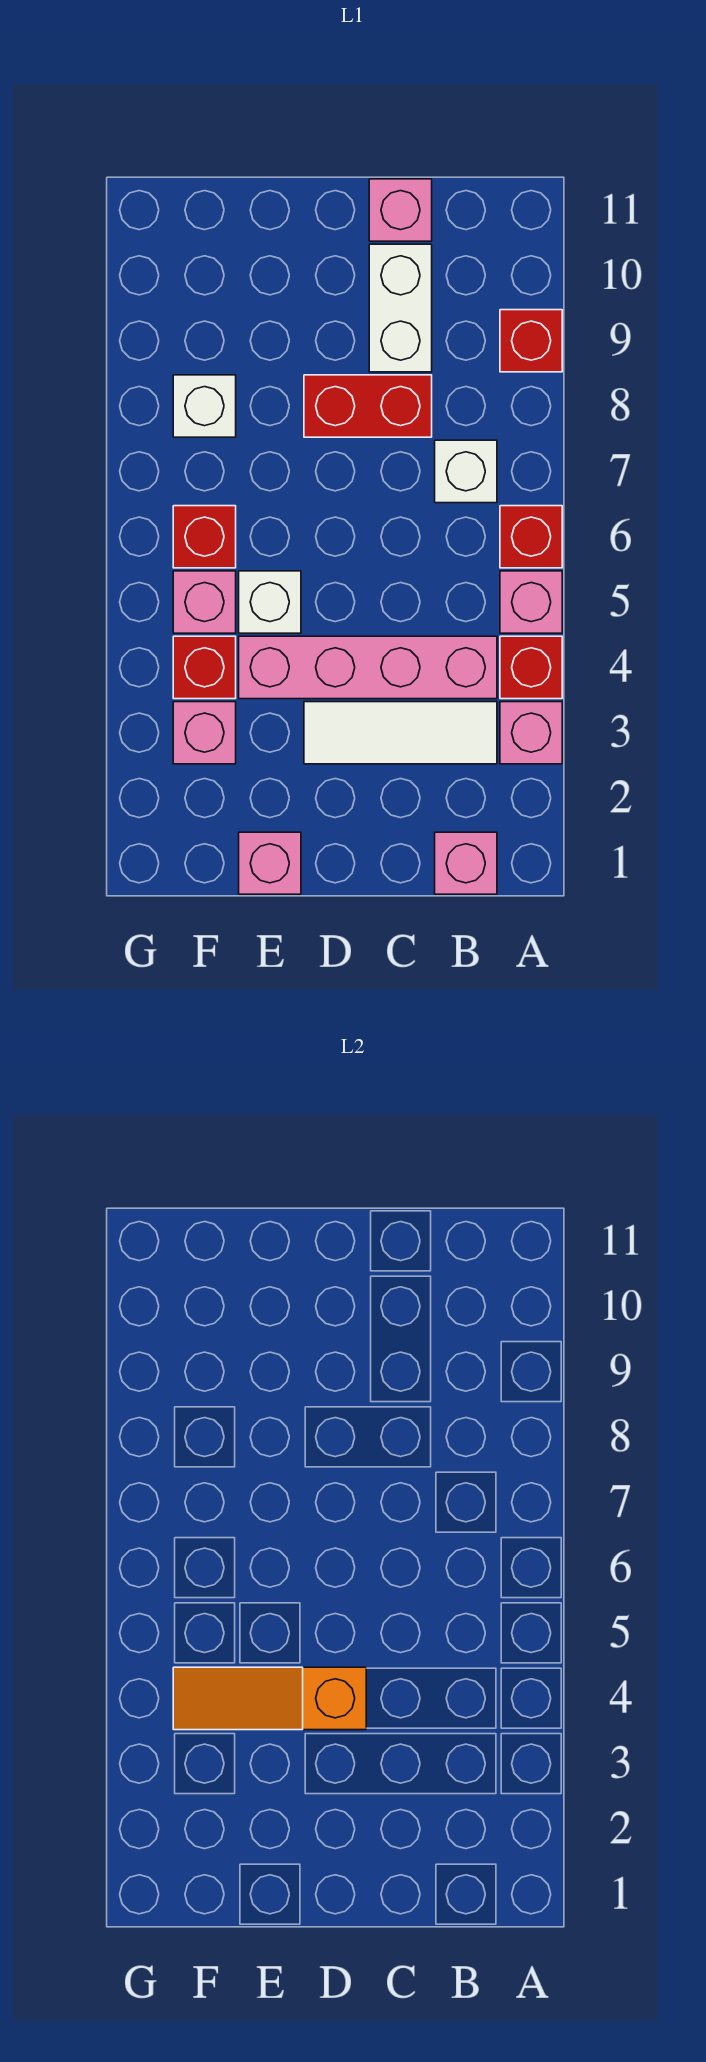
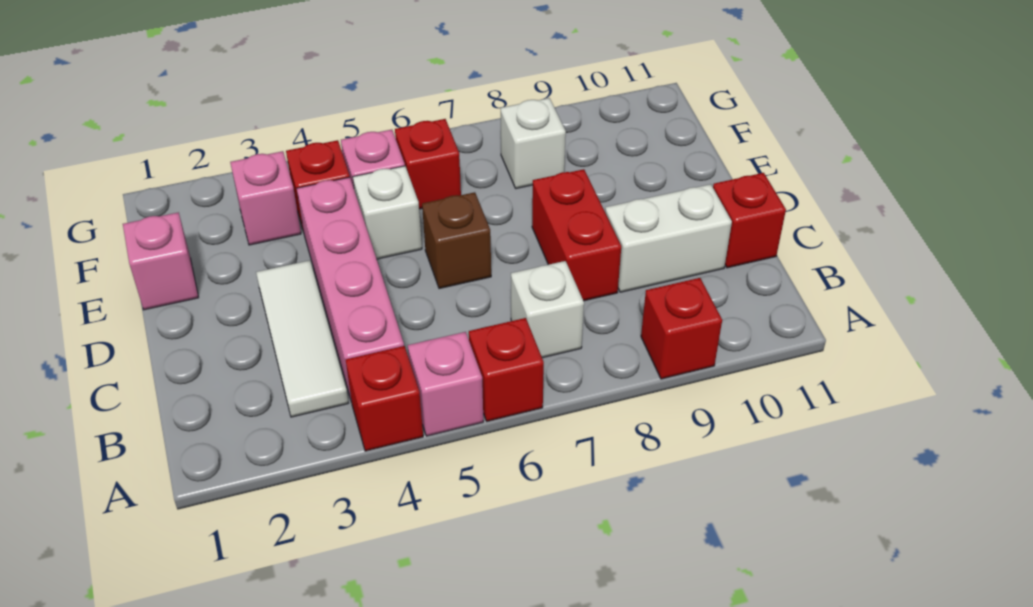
pink brick A3 level 1 -> none
pink brick B1 level 1 -> none
pink brick C11 level 1 -> red brick C11 level 1
orange slope D4:F4 level 2 top D -> none
none -> brown brick D6 level 1

